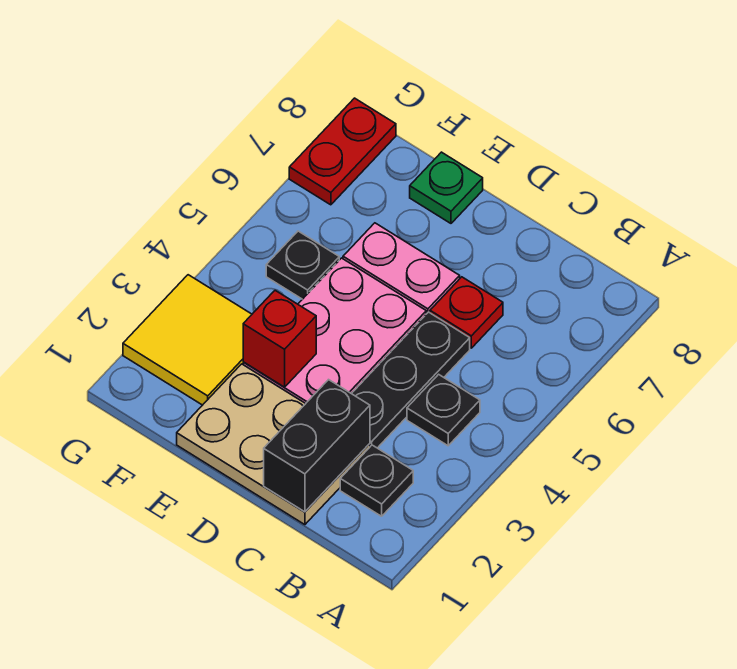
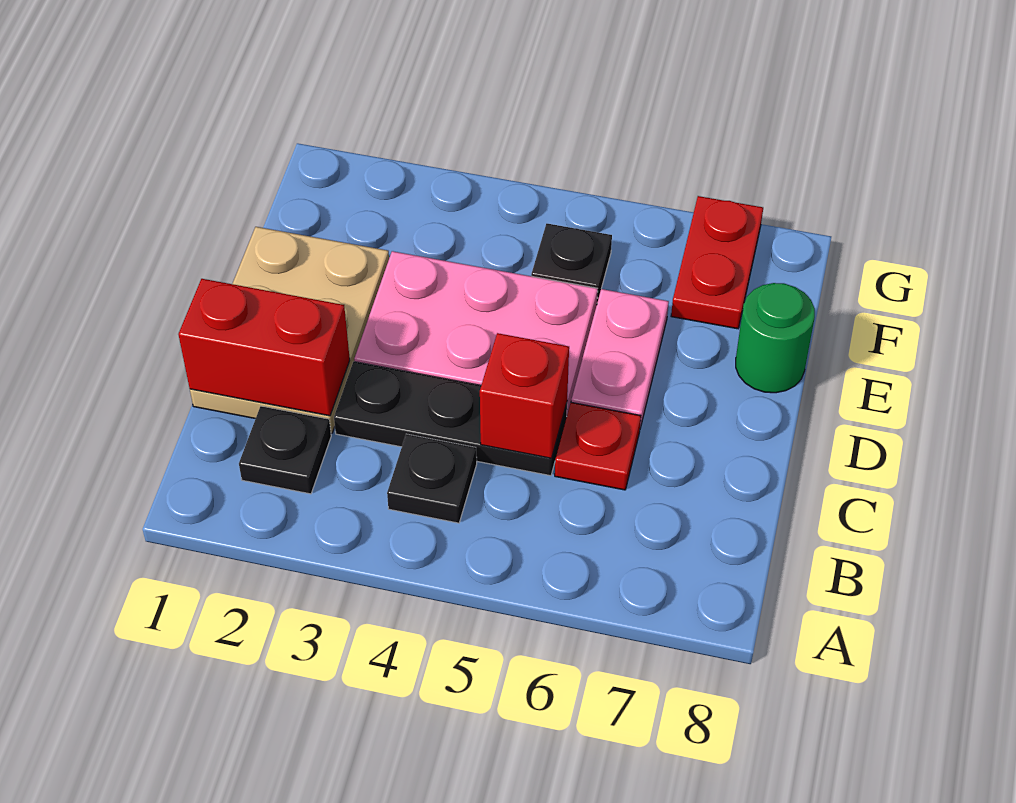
black brick C1:C2 level 2 -> red brick C1:C2 level 2
red brick E3 level 2 -> red brick C5 level 2
green plate E8 level 1 -> green round brick E8 level 1
yellow tile F2:G3 level 1 -> none
red plate G7:G8 level 1 -> red plate F7:G7 level 1

